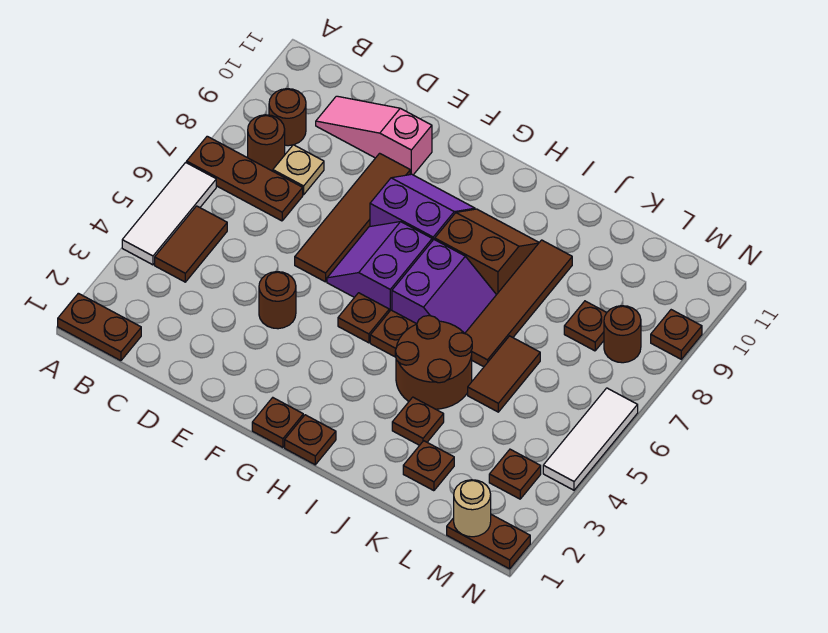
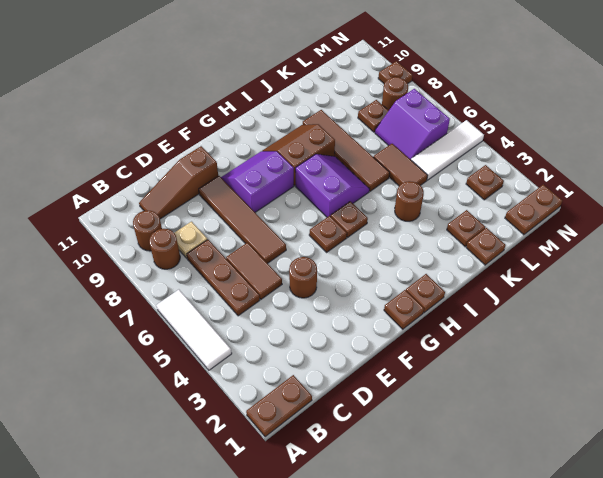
brown plate A7:C7 level 1 -> brown plate C5:C7 level 1
brown tile B4:B5 level 1 -> brown tile D5:D6 level 1
pink slope C10:E10 level 1 top E -> brown slope C10:E10 level 1 top E
purple slope F6:G7 level 1 top G -> purple slope L6:M7 level 1 top M
brown round brick I4:J5 level 1 -> brown round brick J4 level 1
brown plate J3 level 1 -> brown plate K1 level 1
tan round brick M1 level 2 -> none
white tile N4:N6 level 1 -> white tile L5:N5 level 1

